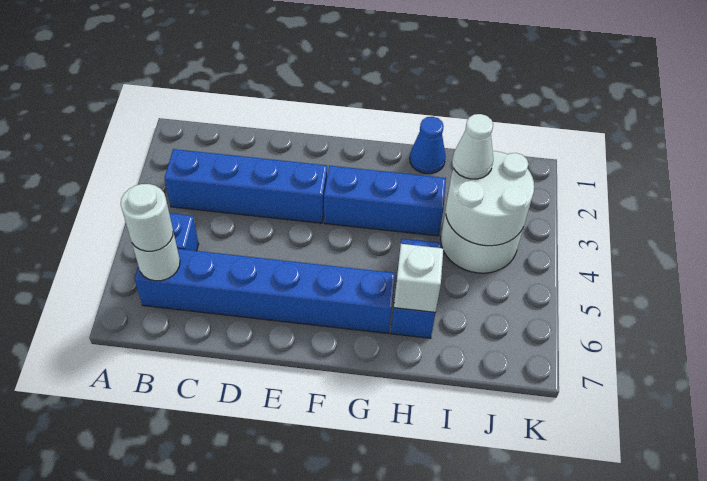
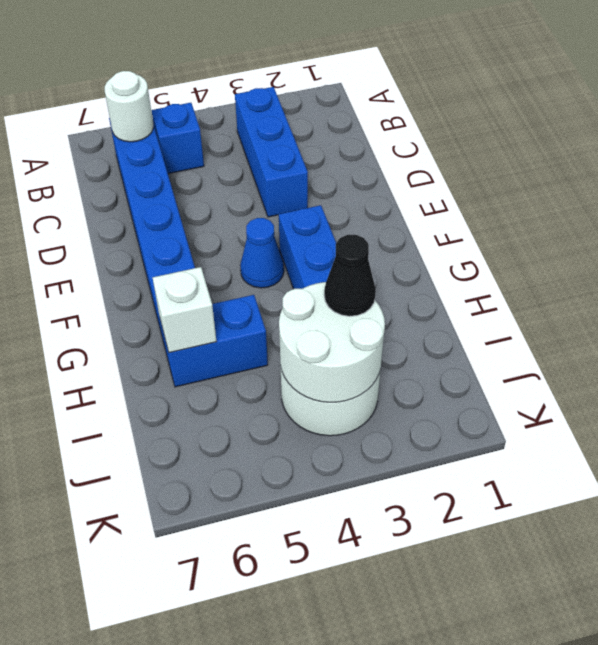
blue brick B3:E3 level 1 -> blue brick B3:D3 level 1
white round brick B6 level 3 -> none
blue cone H1 level 1 -> blue cone F4 level 1
white cone I3 level 3 -> black cone I3 level 3

